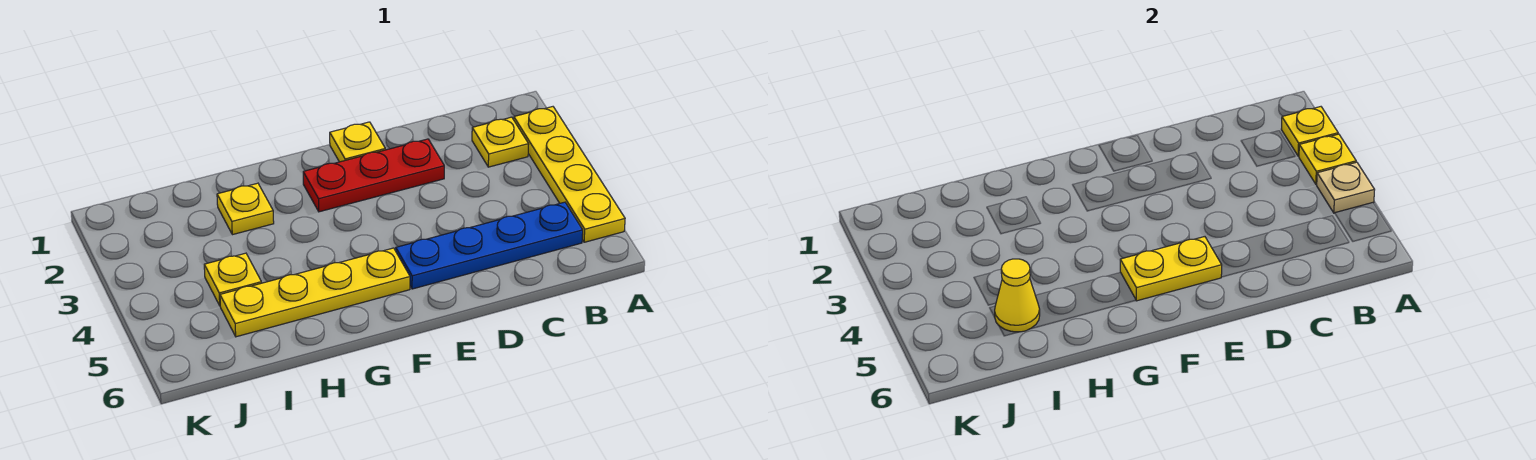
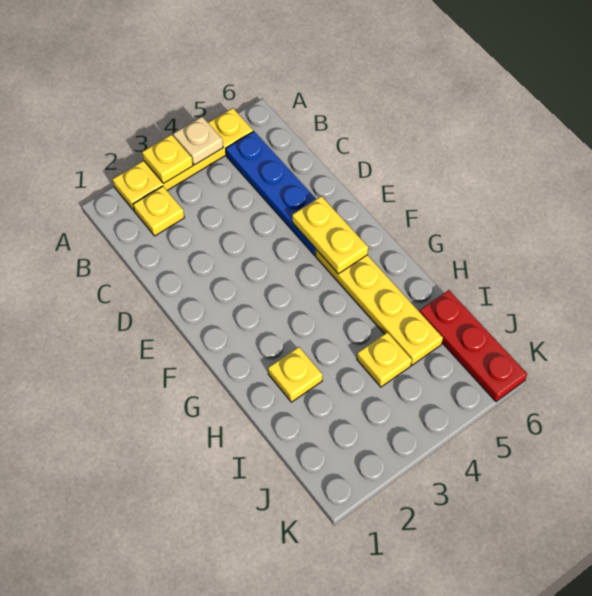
yellow plate A2 level 2 -> none
red plate D2:F2 level 1 -> red plate I6:K6 level 1
yellow plate E1 level 1 -> none
yellow cone I5 level 2 -> none

